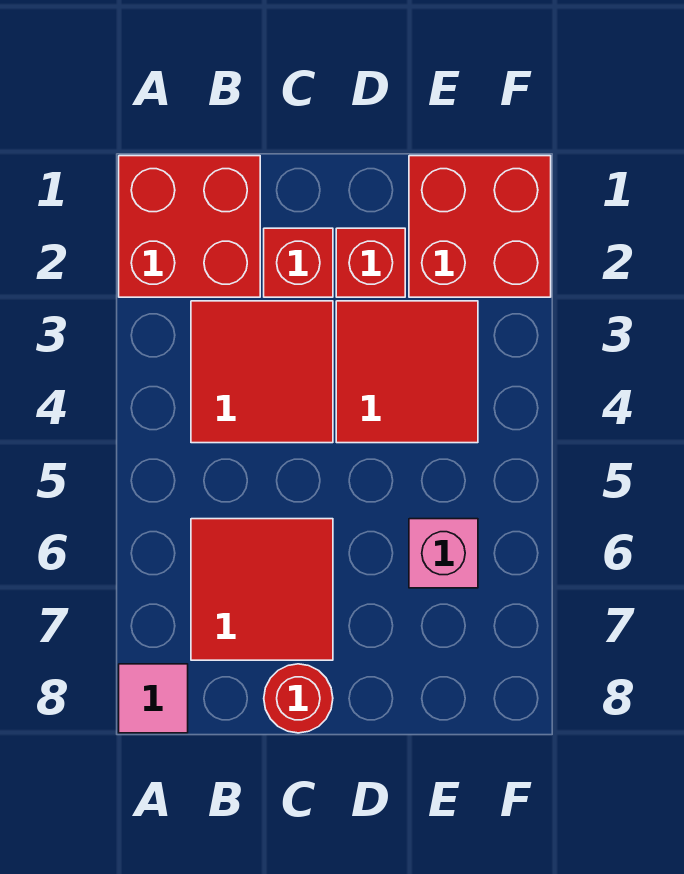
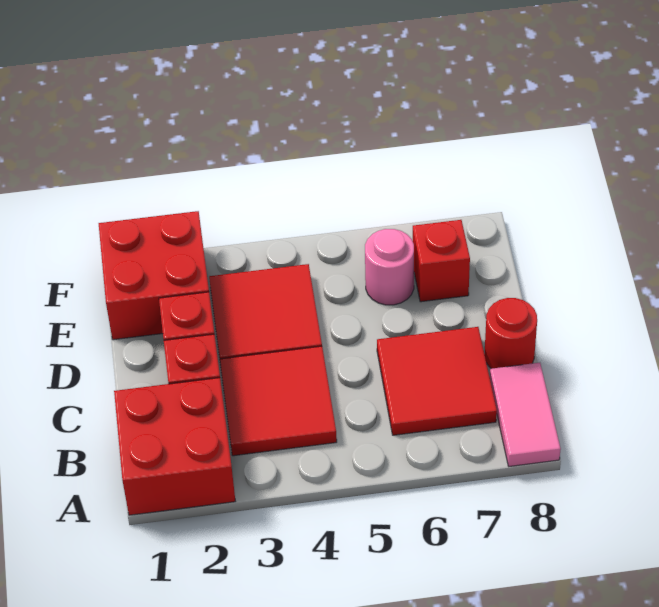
pink tile A8 level 1 -> pink tile A8:B8 level 1
pink brick E6 level 1 -> pink round brick E6 level 1
none -> red brick E7 level 1

